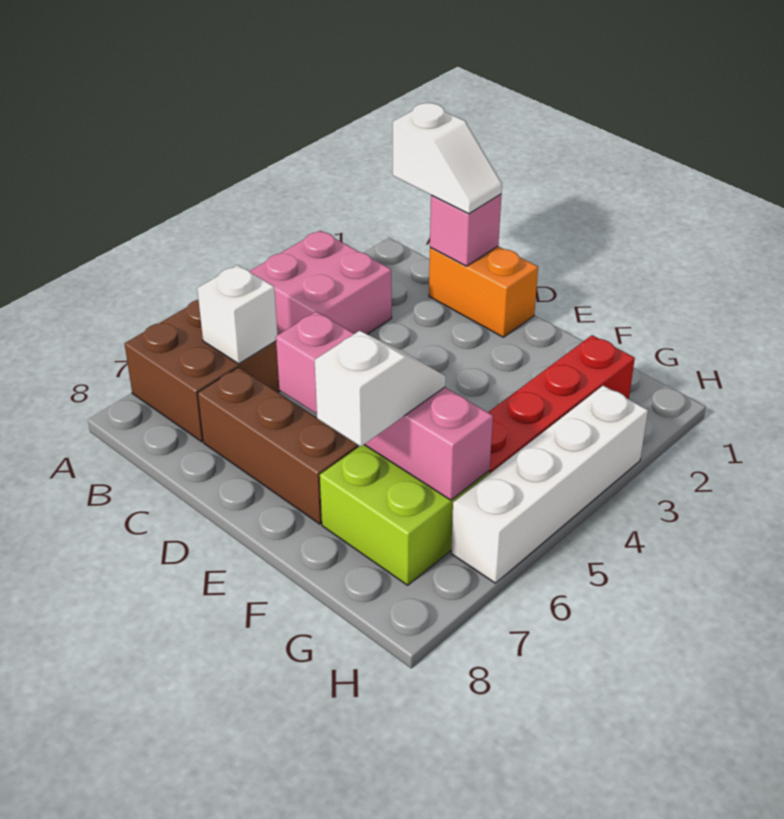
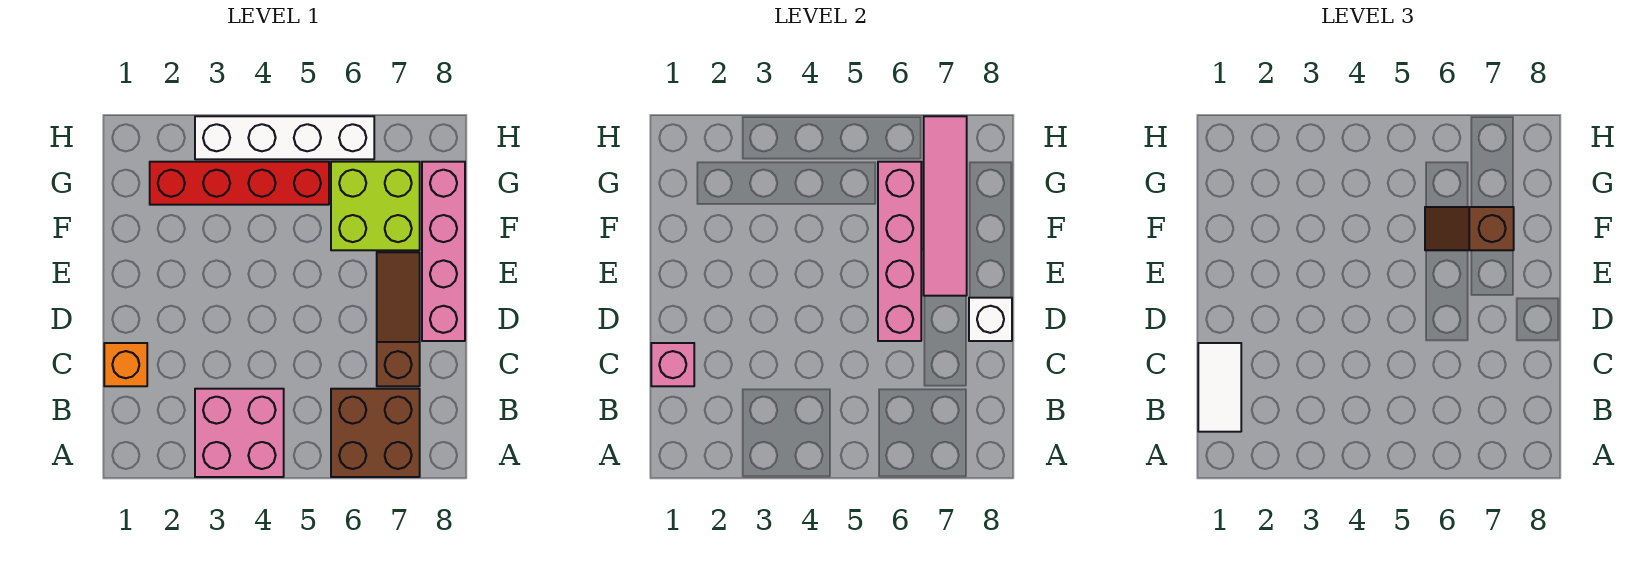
white slope B1:C1 level 3 top B -> white tile B1:C1 level 3
white brick B6 level 2 -> white brick D8 level 2
orange brick C1:D1 level 1 -> orange brick C1 level 1
brown brick C7:E7 level 1 -> brown slope C7:E7 level 1 top C
none -> pink brick D8:G8 level 1
none -> pink tile E7:H7 level 2
white slope F6:F7 level 3 top 7 -> brown slope F6:F7 level 3 top 7

